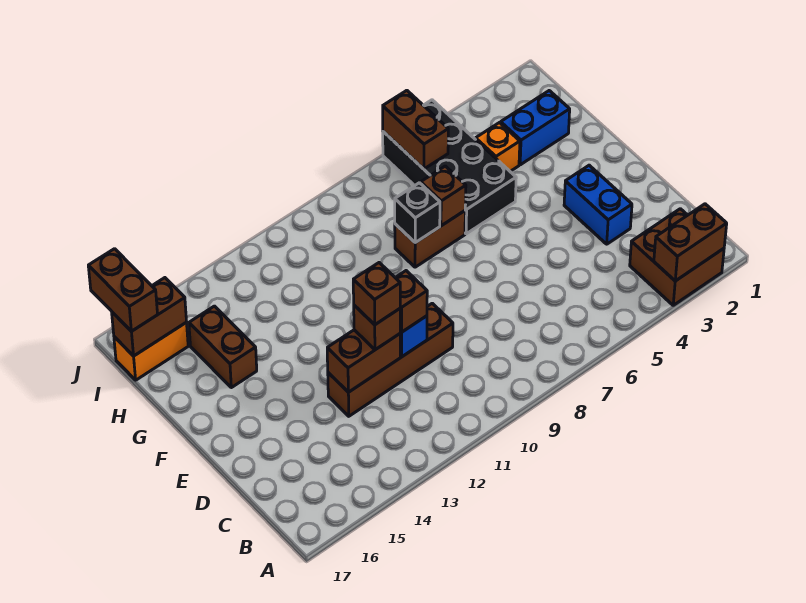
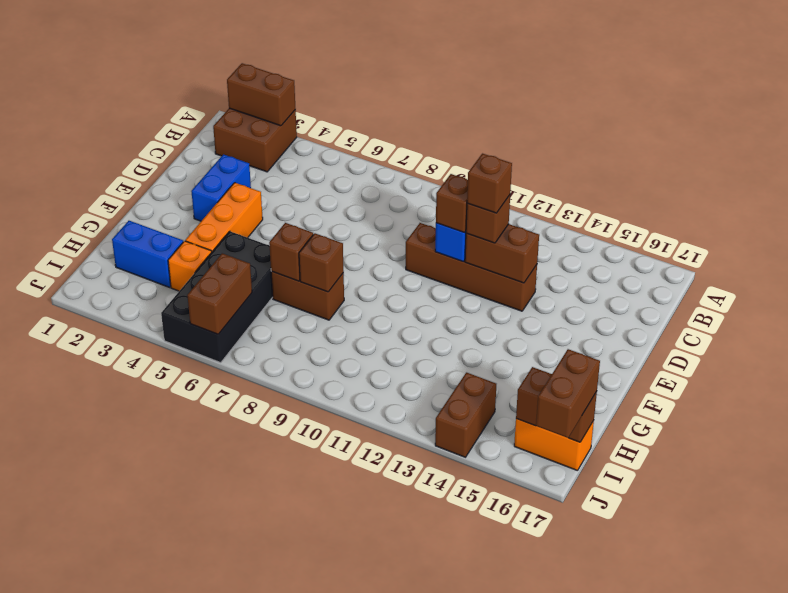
none -> orange brick E4:G4 level 1
black brick G8 level 2 -> brown brick G8 level 2
brown brick G15:H15 level 1 -> brown brick I14:J14 level 1

